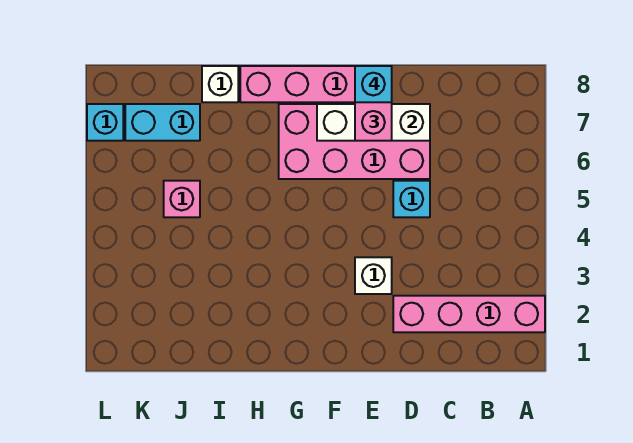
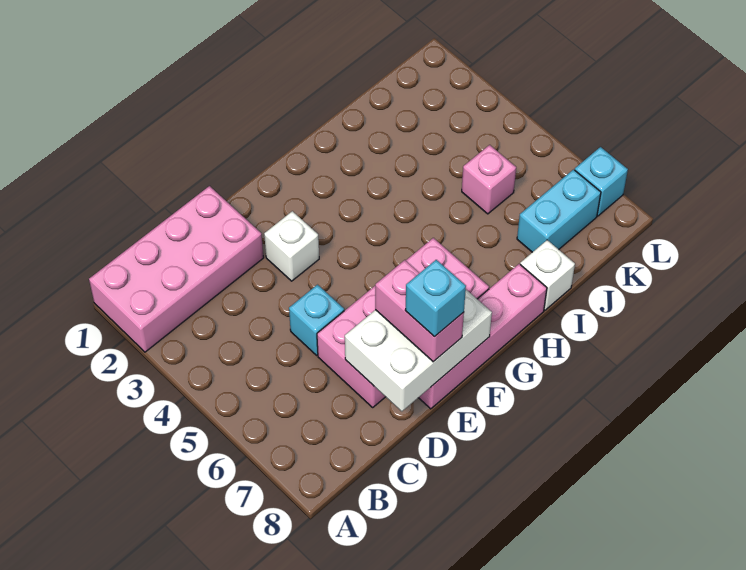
pink brick A2:D2 level 1 -> pink brick A1:D2 level 1
white brick D7:F7 level 2 -> white brick D7:F8 level 2

